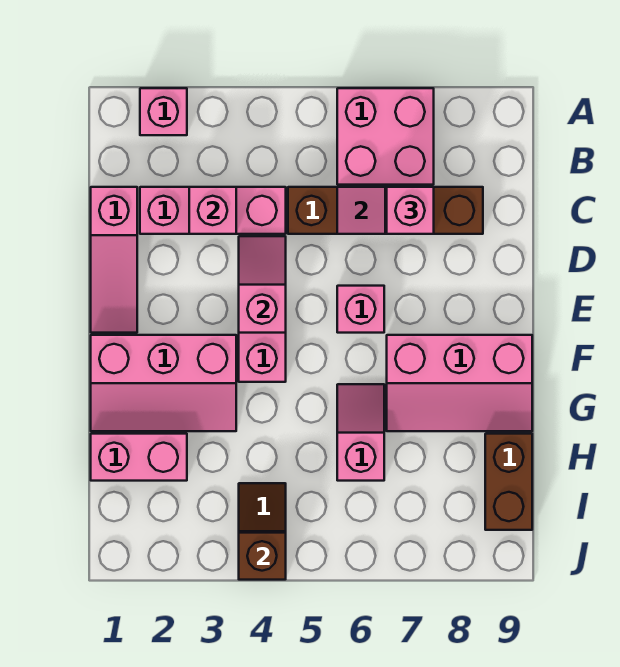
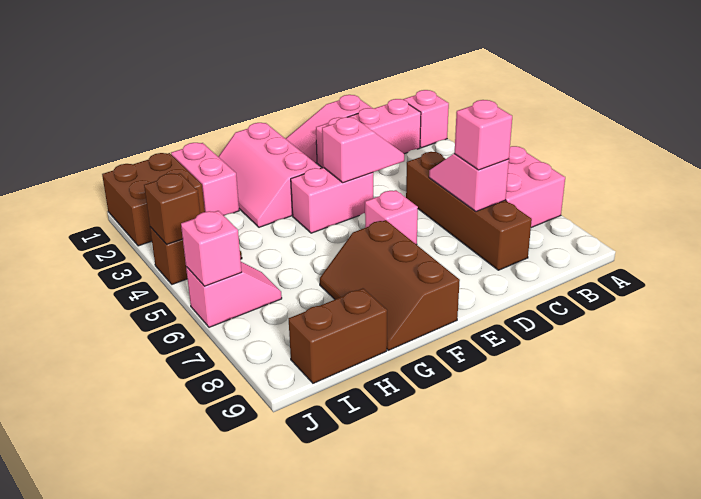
pink brick C2:C4 level 1 -> pink brick B2:D2 level 1
pink brick C3 level 2 -> pink brick J6 level 2
pink slope F7:G9 level 1 top F -> brown slope F7:G9 level 1 top F
pink slope G6:H6 level 1 top H -> pink slope I6:J6 level 1 top J
none -> brown brick I1:J2 level 1

